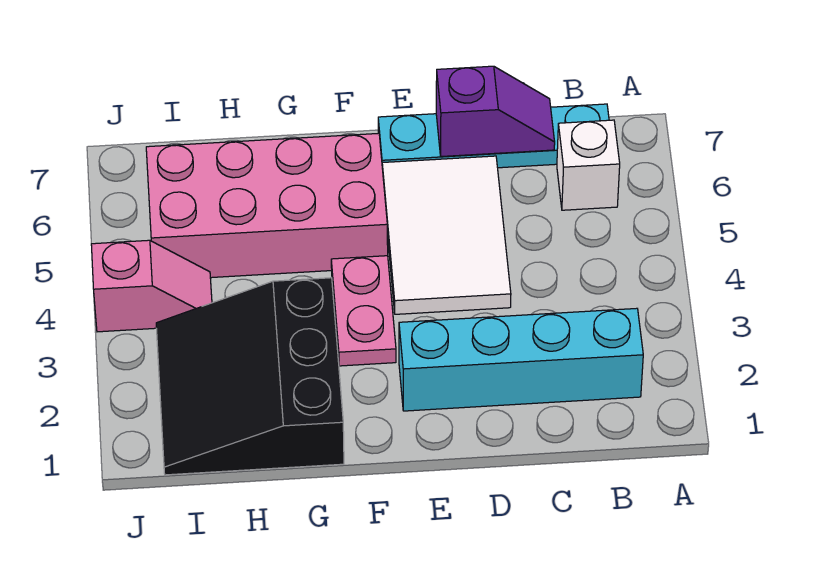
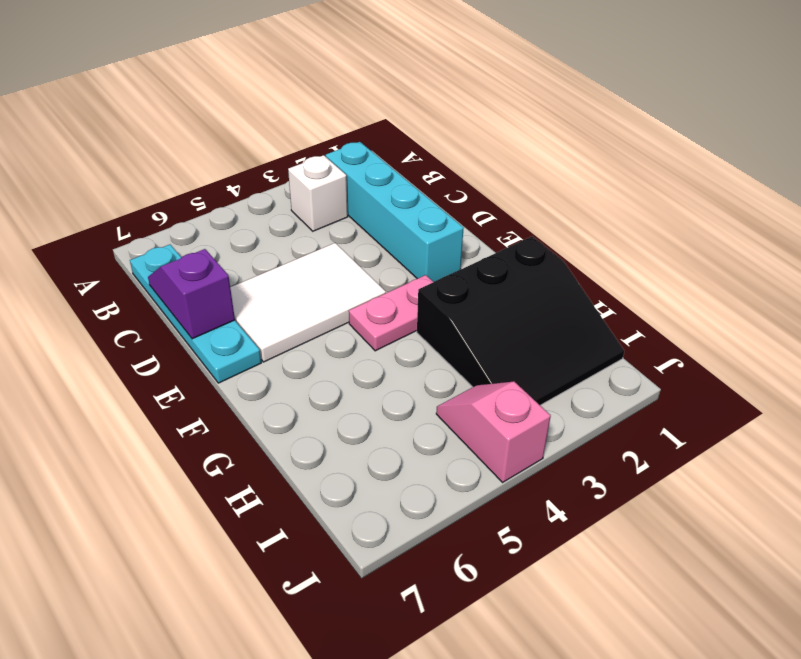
white brick B6 level 1 -> white brick B3 level 1
pink brick F5:I6 level 1 -> none

